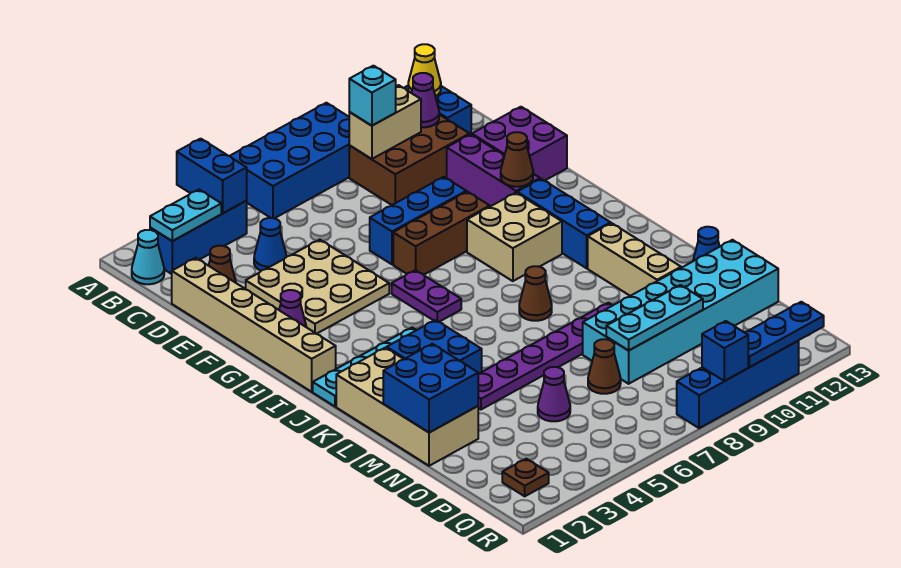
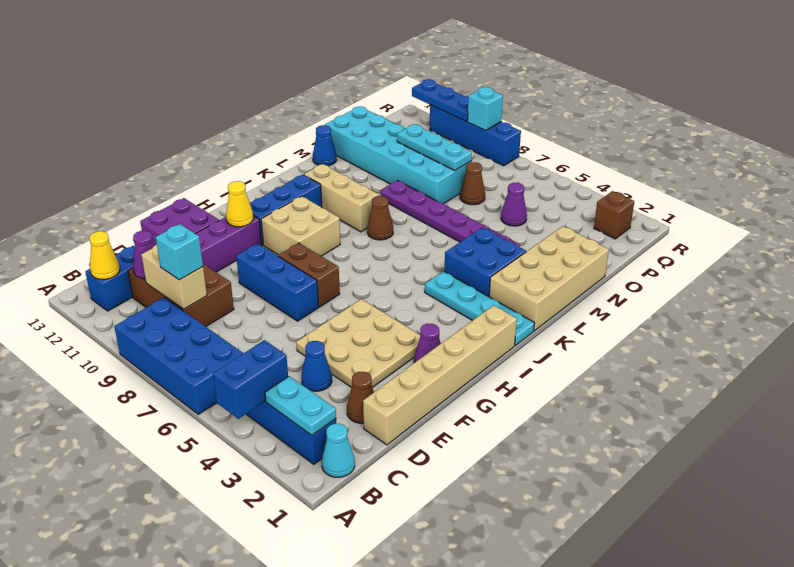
brown brick G7:G9 level 1 -> brown brick G7:G8 level 1
brown cone G11 level 2 -> yellow cone G11 level 2
purple plate H6:I6 level 1 -> none
tan brick K11:M11 level 1 -> tan brick K9:K11 level 1
blue brick M1:N2 level 2 -> none
brown plate Q2 level 1 -> brown brick Q2 level 1
blue brick R9 level 2 -> cyan brick R9 level 2

